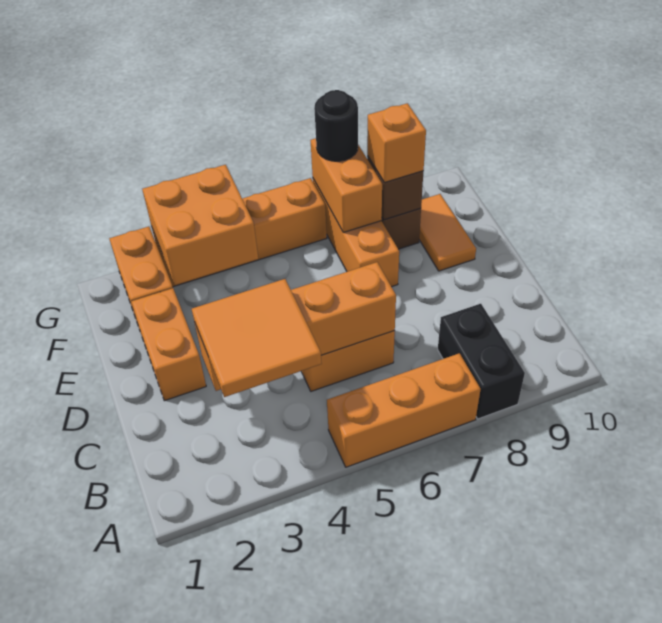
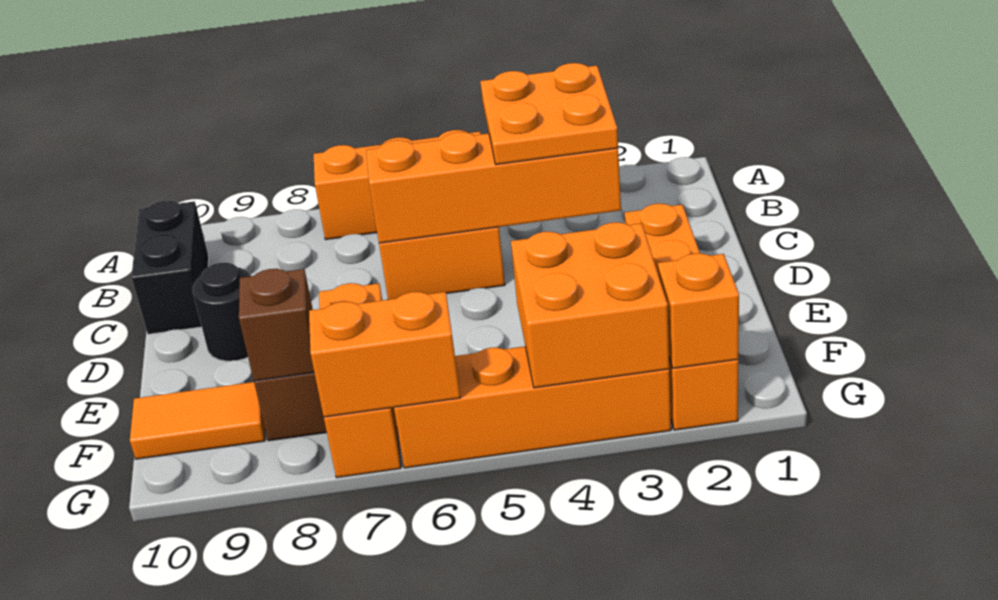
black brick A8:B8 level 1 -> black brick B10:C10 level 1
orange tile B3:C4 level 3 -> orange plate B3:C4 level 3
orange tile E9:F9 level 1 -> orange tile F9:F10 level 1
orange brick F7:G7 level 2 -> orange brick G6:G7 level 2
orange brick F8 level 3 -> orange brick G2 level 2
black round brick G7 level 3 -> black round brick D9 level 1

